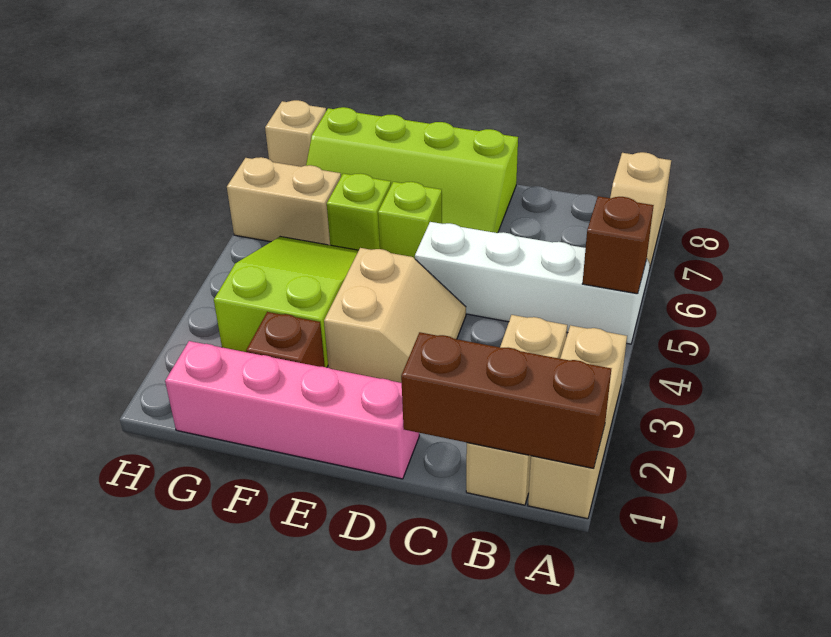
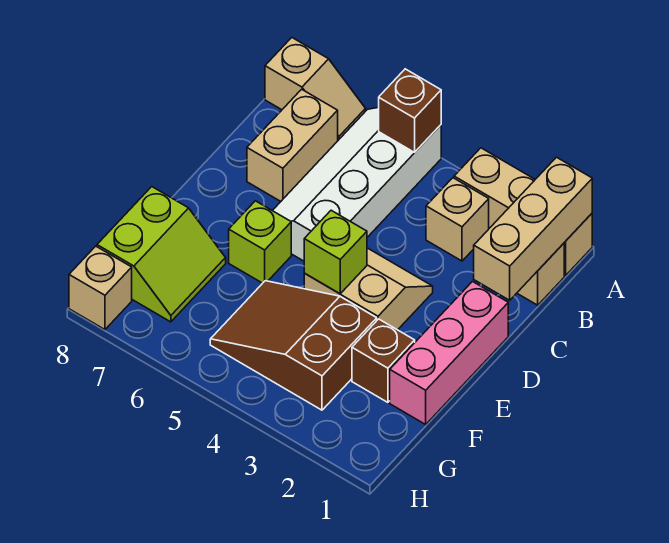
brown brick A1:C1 level 2 -> tan brick A1:C1 level 2
pink brick D1:G1 level 1 -> pink brick D1:F1 level 1
lime slope D7:G8 level 1 top 8 -> lime slope F7:G8 level 1 top 8
lime slope F3:G5 level 1 top 3 -> brown slope F3:G5 level 1 top 3
lime brick F6 level 1 -> lime brick E4 level 2
tan brick G6:H6 level 1 -> tan brick B7:C7 level 1

